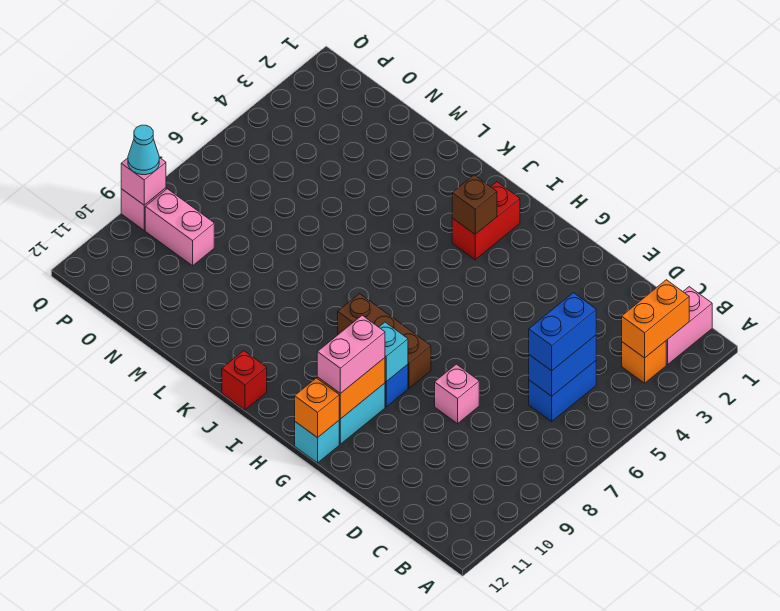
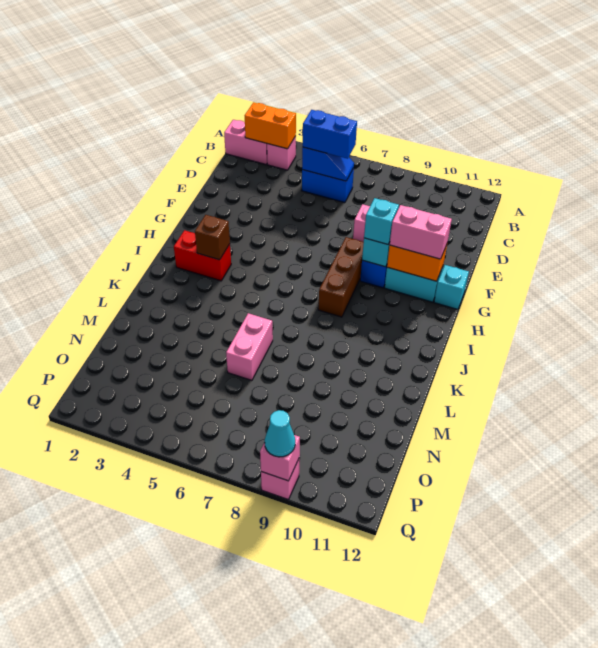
orange brick B3 level 1 -> pink brick B3 level 1
blue brick C5:C6 level 2 -> blue slope C5:C6 level 2 top 5
none -> cyan brick G9 level 3
orange brick G12 level 2 -> none
red brick J12 level 1 -> none
pink brick O9:P9 level 1 -> pink brick L6:M6 level 1

